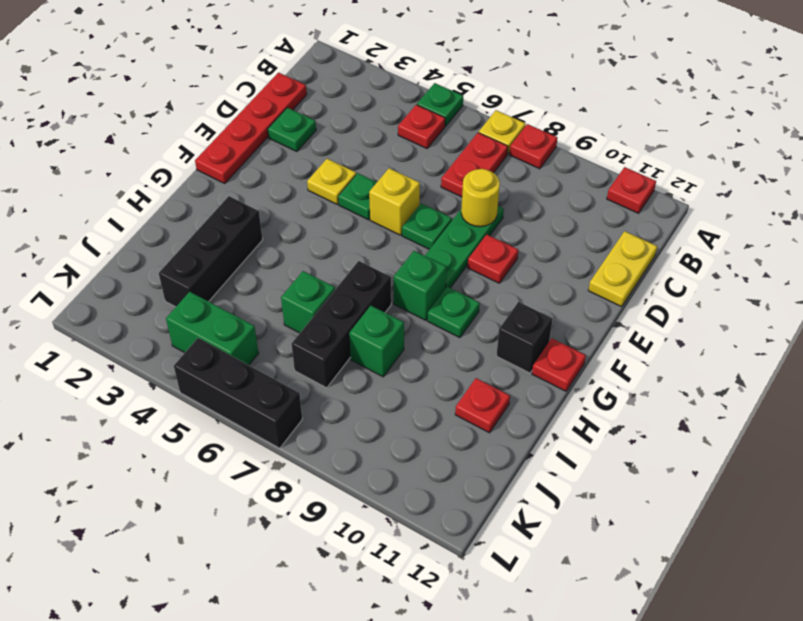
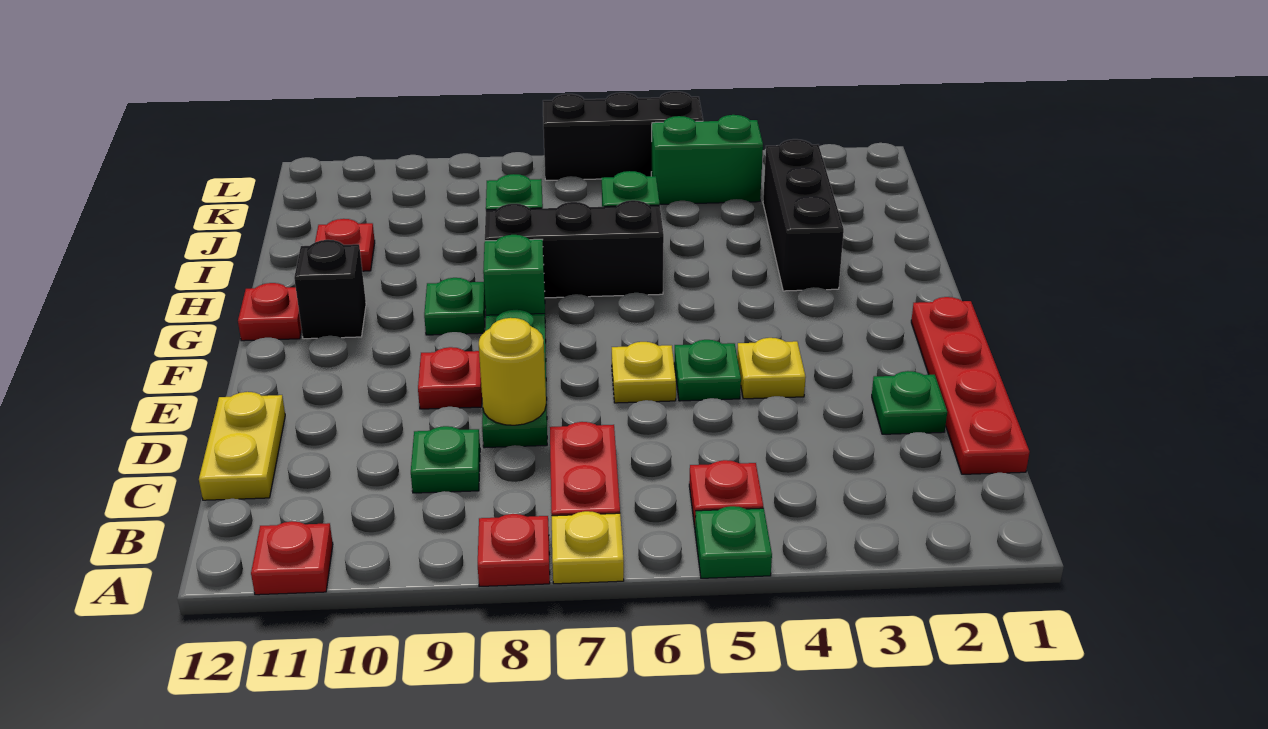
yellow brick E6 level 1 -> yellow plate E6 level 1
green plate E7 level 1 -> green plate C9 level 1
black brick H7:J7 level 1 -> black brick H6:H8 level 1

